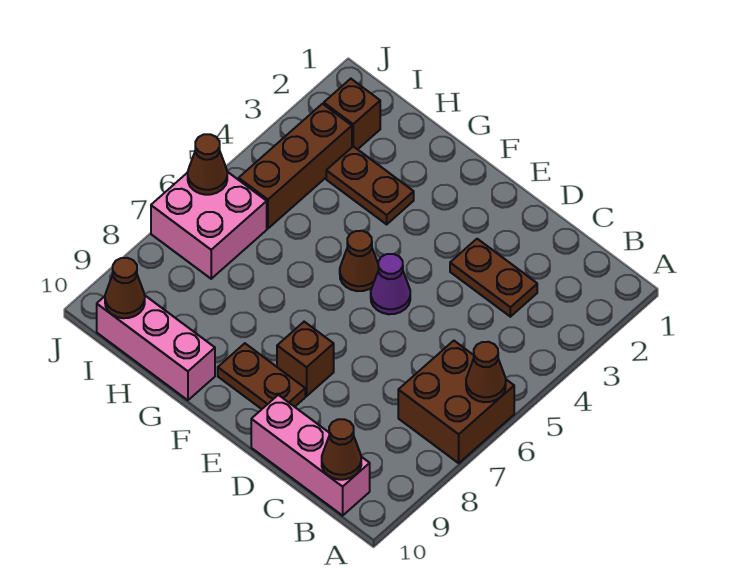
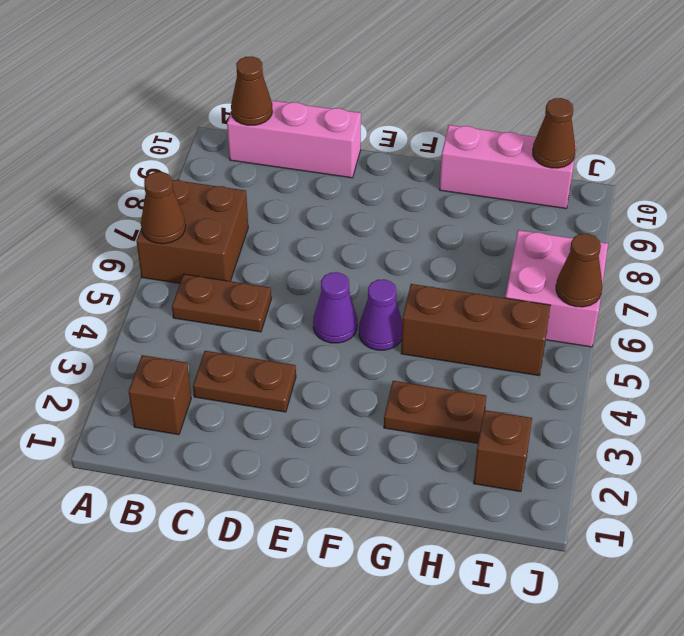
brown brick E8 level 1 -> brown brick B2 level 1
brown plate E9:F9 level 1 -> brown plate B5:C5 level 1
brown cone F5 level 1 -> purple cone F5 level 1
brown brick I3:I5 level 1 -> brown brick G5:I5 level 1

